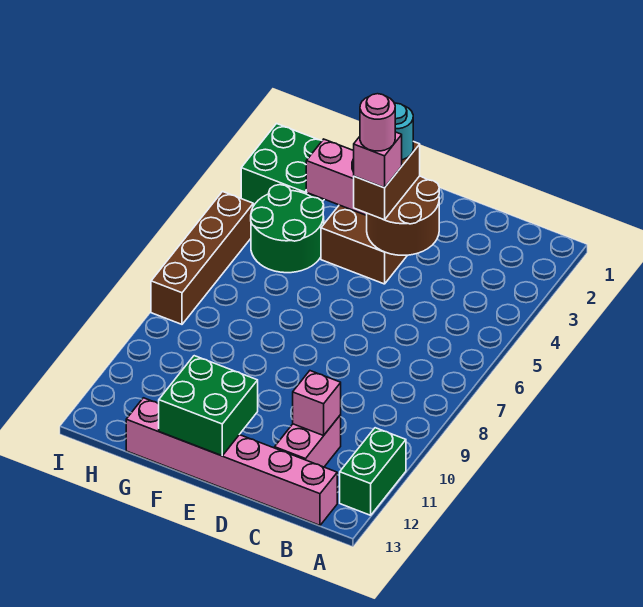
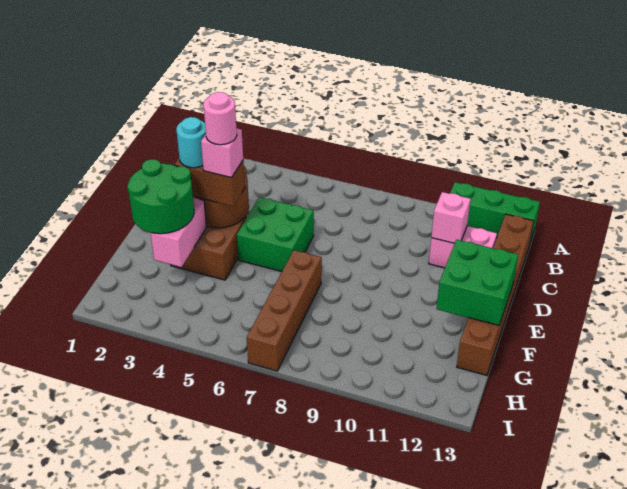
green brick A11:A12 level 1 -> green brick A11:A13 level 1
pink brick B13:G13 level 1 -> brown brick B13:G13 level 1
green round brick G4:H5 level 1 -> green round brick F2:G3 level 3
green brick H2:I3 level 1 -> green brick D5:E6 level 1
brown brick I5:I8 level 1 -> brown brick F7:I7 level 1

